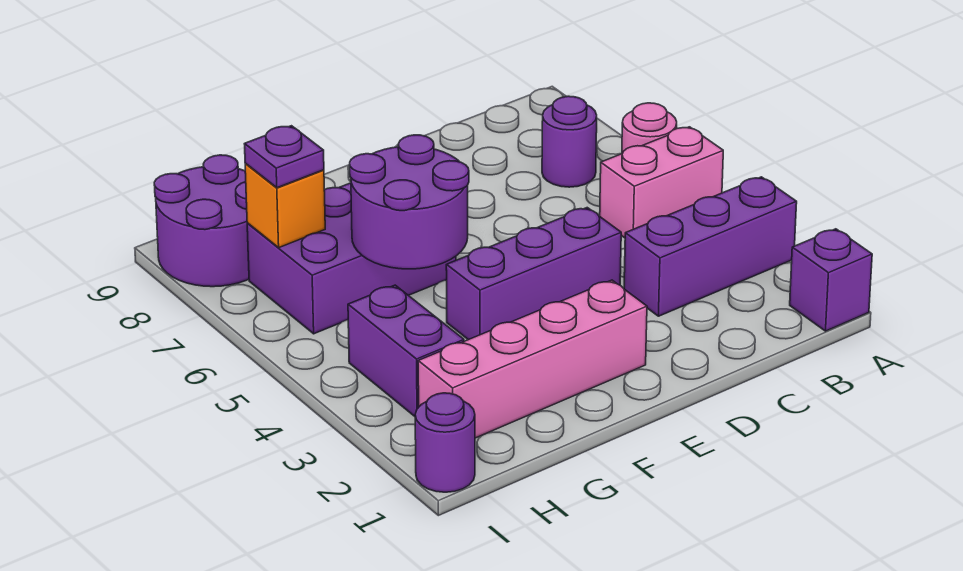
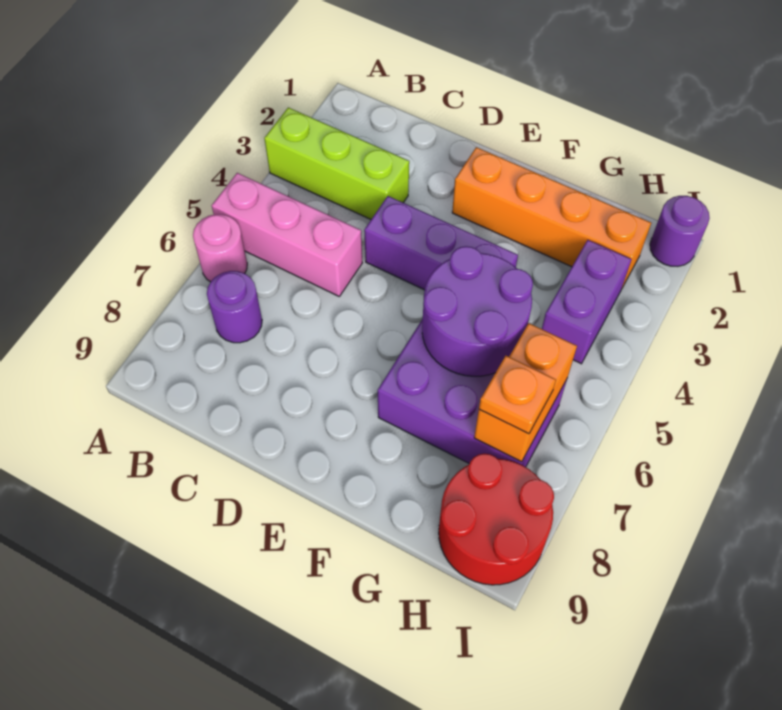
purple brick A1 level 1 -> none
purple brick A3:C3 level 1 -> lime brick A3:C3 level 1
pink brick A5:B5 level 1 -> pink brick A5:C5 level 1
pink brick E2:H2 level 1 -> orange brick E2:H2 level 1
orange brick H7 level 2 -> orange brick H6:H7 level 2
purple plate H7 level 3 -> orange plate H7 level 3
purple round brick H8:I9 level 1 -> red round brick H8:I9 level 1

